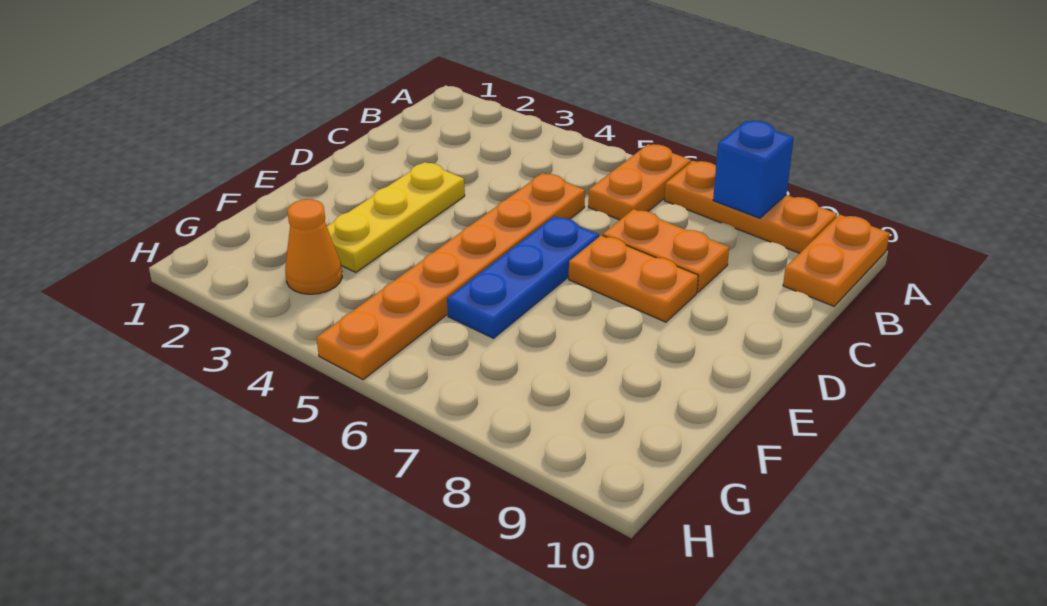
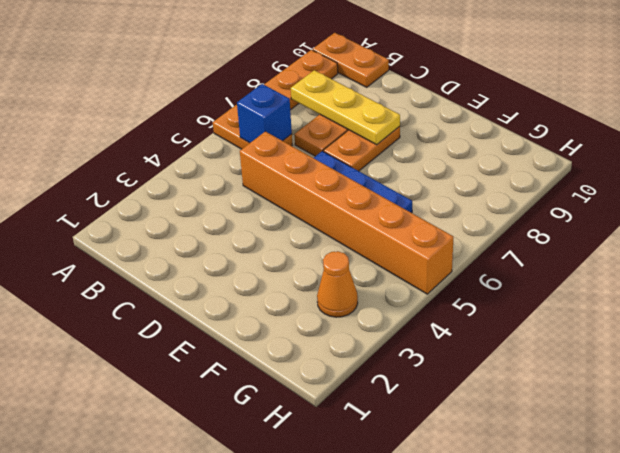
blue brick A8 level 2 -> blue brick B6 level 2
orange plate C5:H5 level 1 -> orange brick C5:H5 level 1
yellow plate D3:F3 level 1 -> yellow plate B8:D8 level 2

